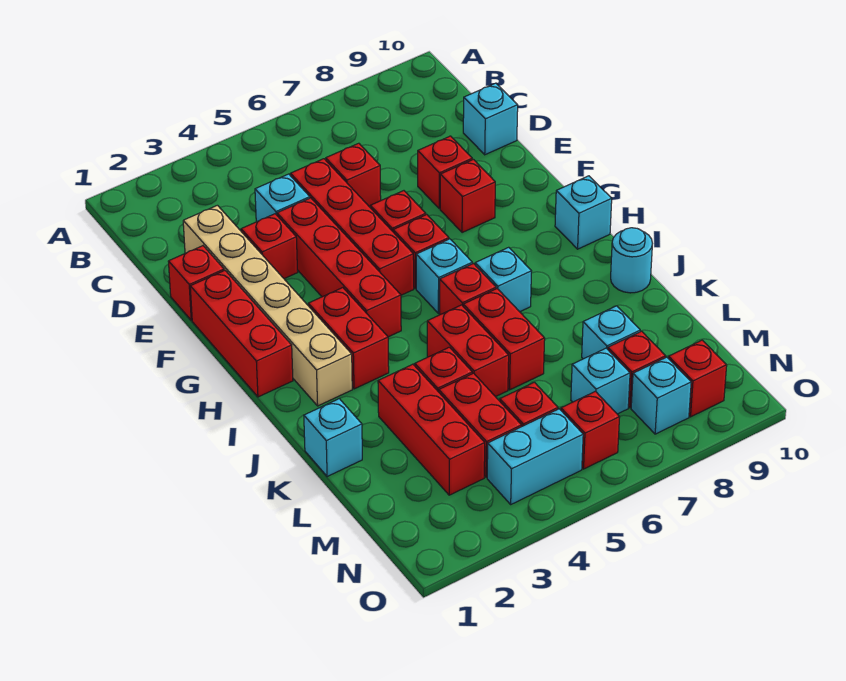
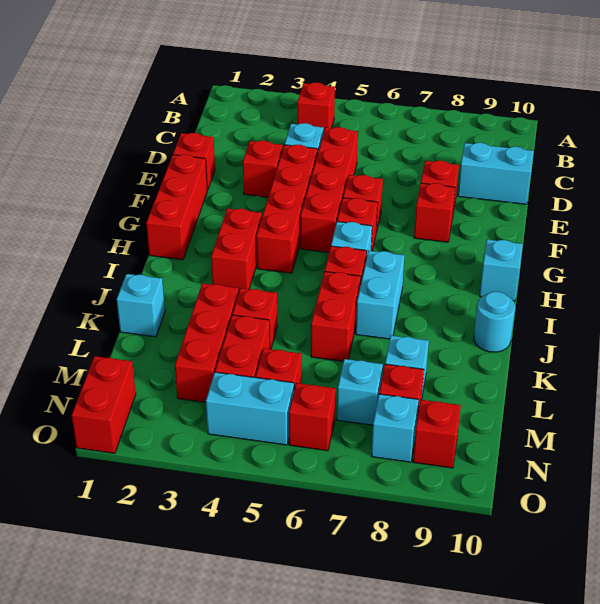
tan brick D2:I2 level 1 -> none
red brick D6 level 1 -> red brick B4 level 1
cyan brick D10 level 1 -> cyan brick D9:D10 level 1
cyan brick I7 level 1 -> cyan brick I7:J7 level 1
red brick J5:K5 level 1 -> red brick N1:O1 level 1

